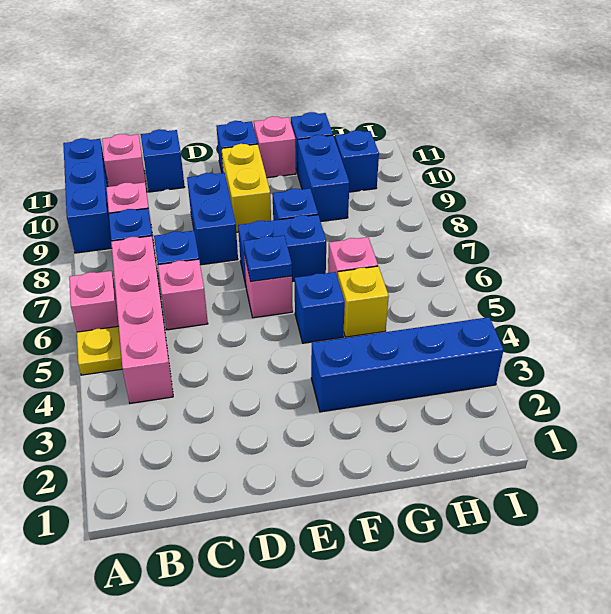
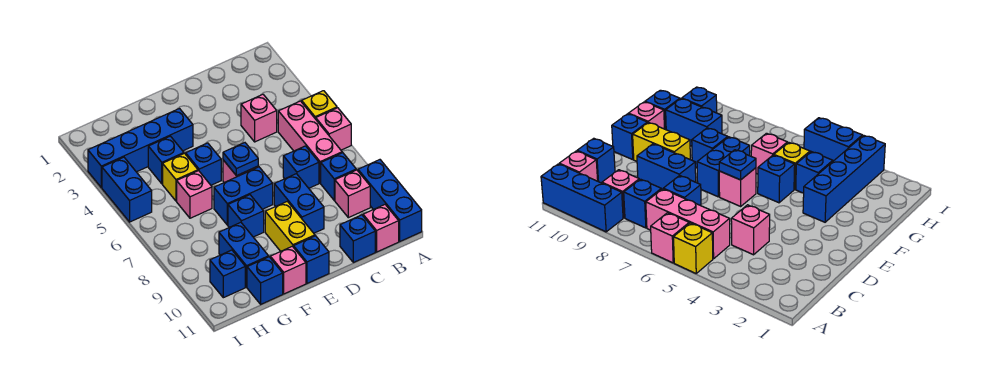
yellow plate A5 level 1 -> yellow brick A5 level 1
pink brick B4:B7 level 1 -> pink brick B5:B7 level 1
pink brick C6 level 1 -> pink brick C4 level 1
none -> blue brick G4 level 1
none -> blue brick I4:I5 level 1

